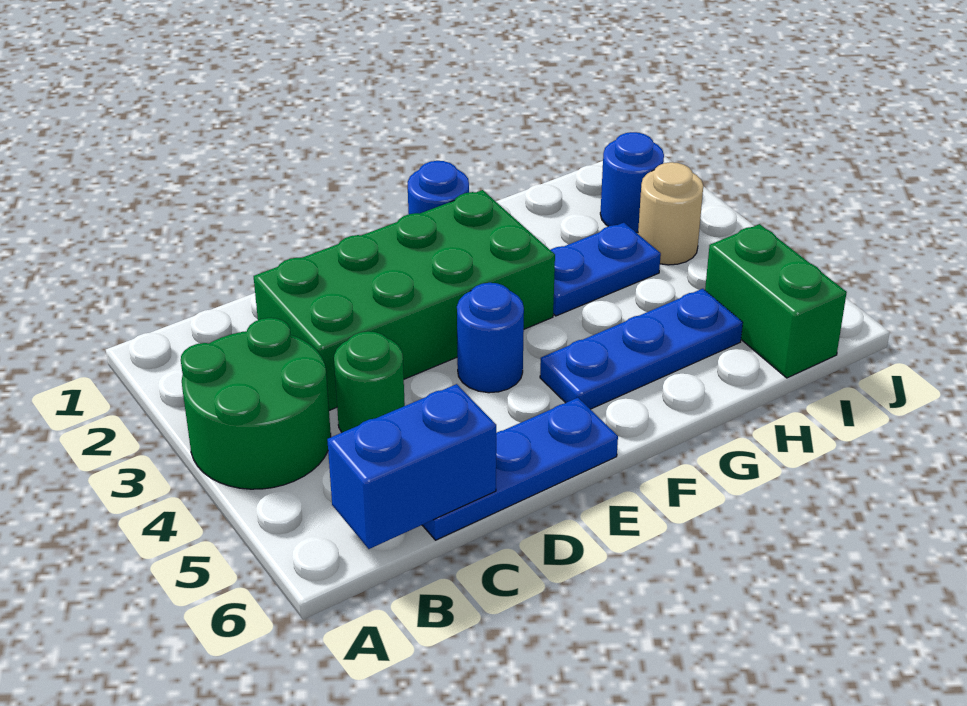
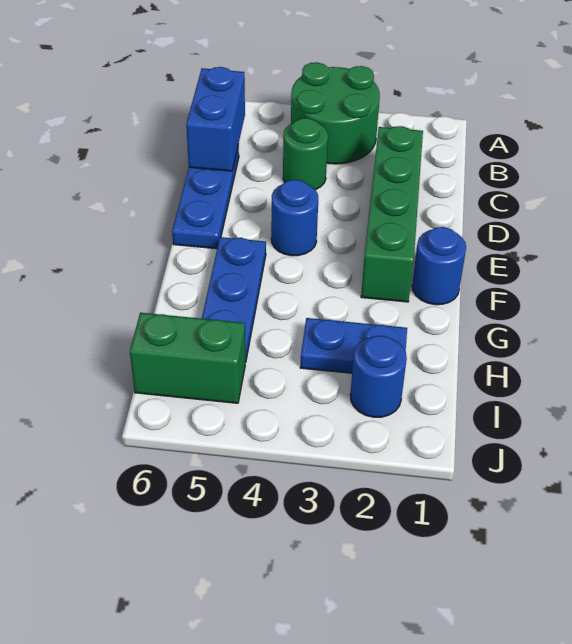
green brick C2:F3 level 1 -> green brick C2:F2 level 1
blue plate G3:H3 level 1 -> blue plate H2:H3 level 1
tan round brick I3 level 1 -> none

